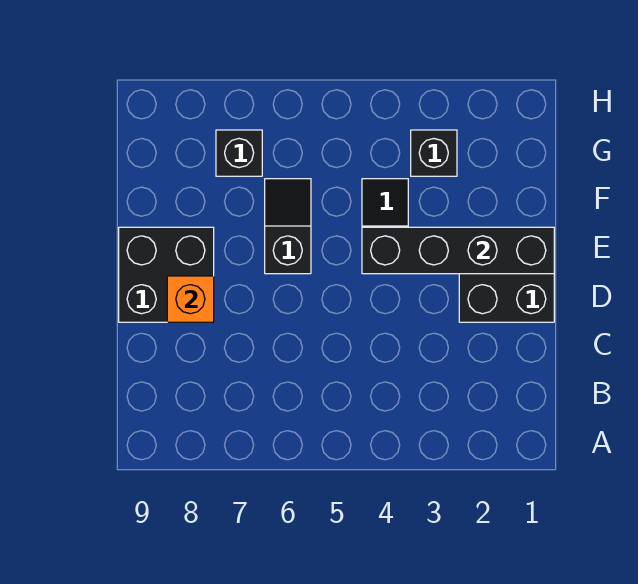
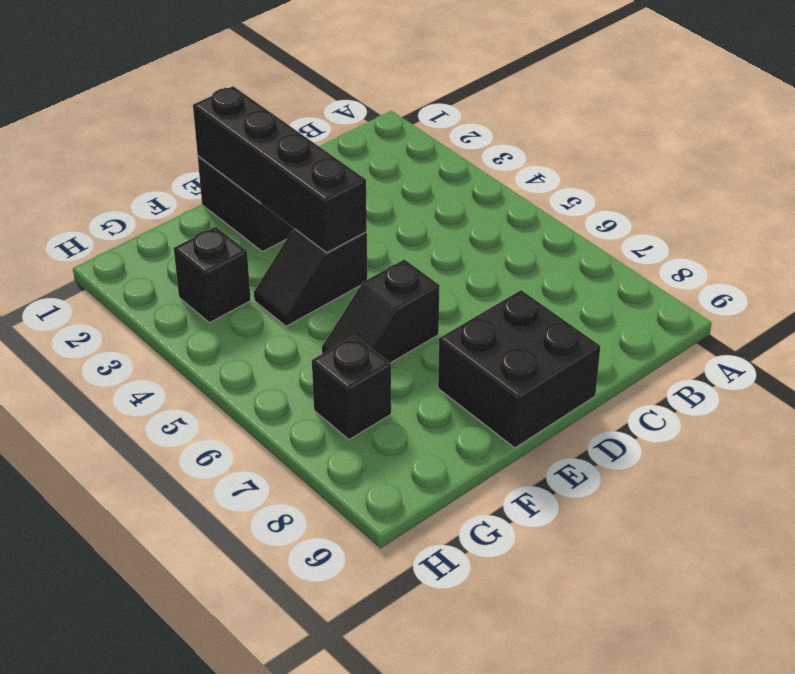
orange brick D8 level 2 -> none

